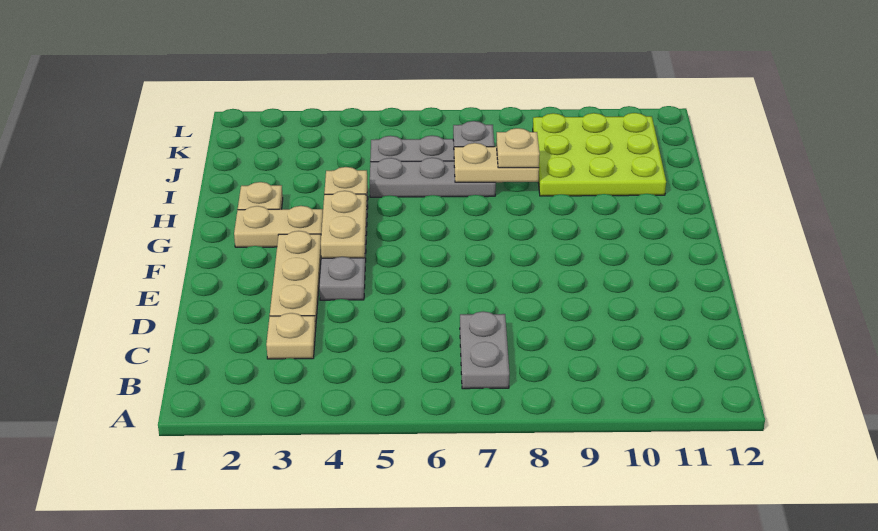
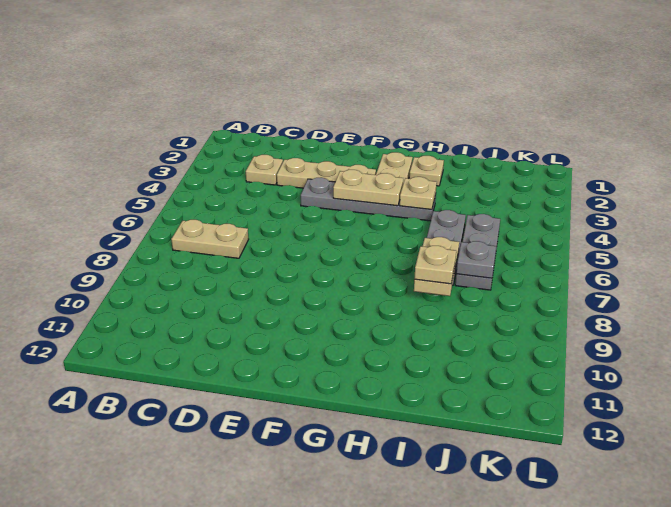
grey plate B7:C7 level 1 -> tan plate B7:C7 level 1
lime plate I9:K11 level 1 -> none

